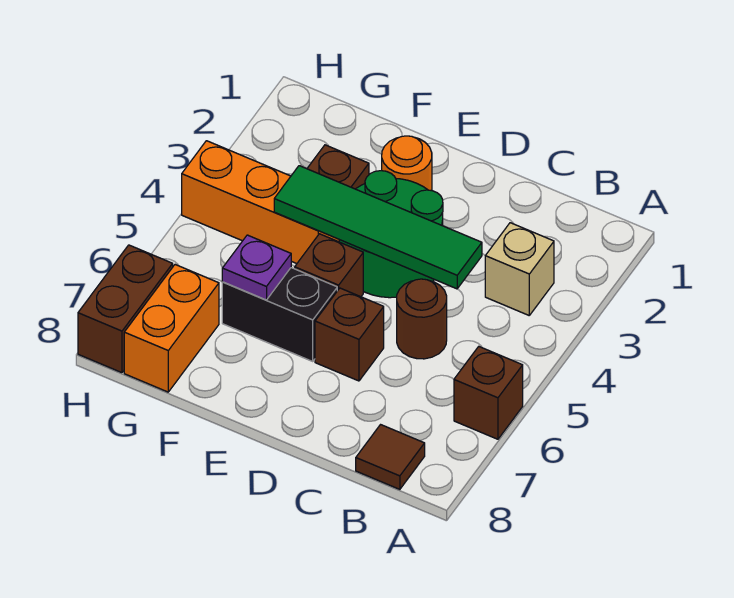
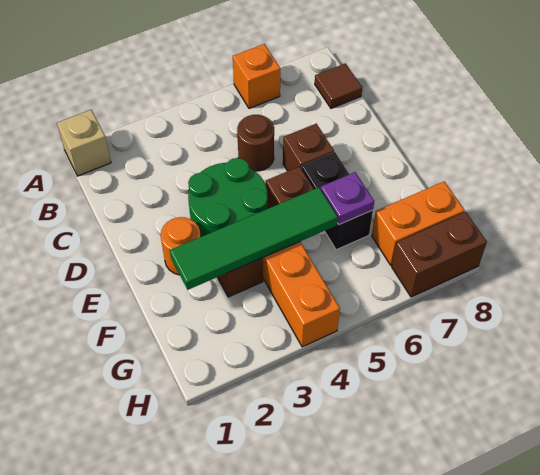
brown brick A6 level 1 -> orange brick A6 level 1
tan brick B3 level 1 -> tan brick A1 level 1
green tile C4:F4 level 2 -> green tile F2:F5 level 2

